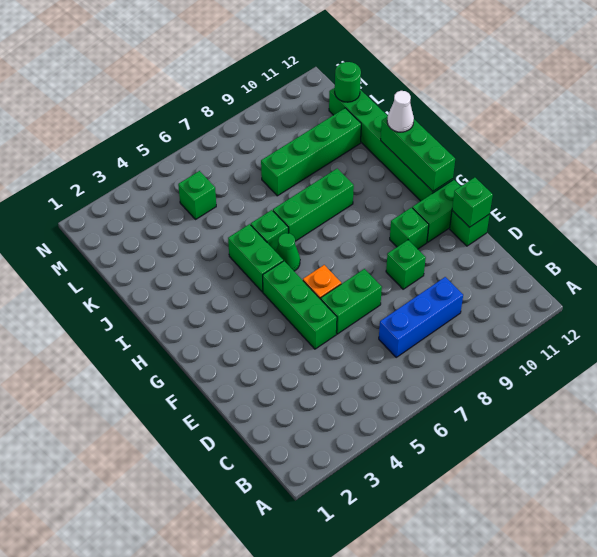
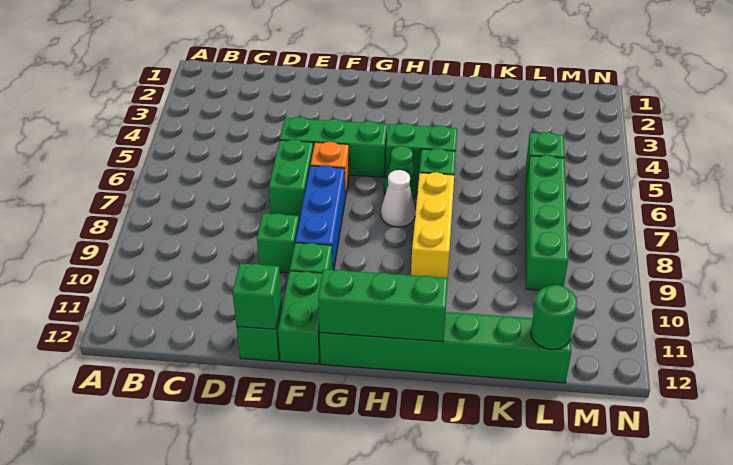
blue brick C7:C9 level 1 -> blue brick F7:F9 level 1
green brick I7:I9 level 1 -> yellow brick I7:I9 level 1
white cone I12 level 3 -> white cone H7 level 1
green brick K8:K11 level 1 -> green brick L6:L9 level 1

